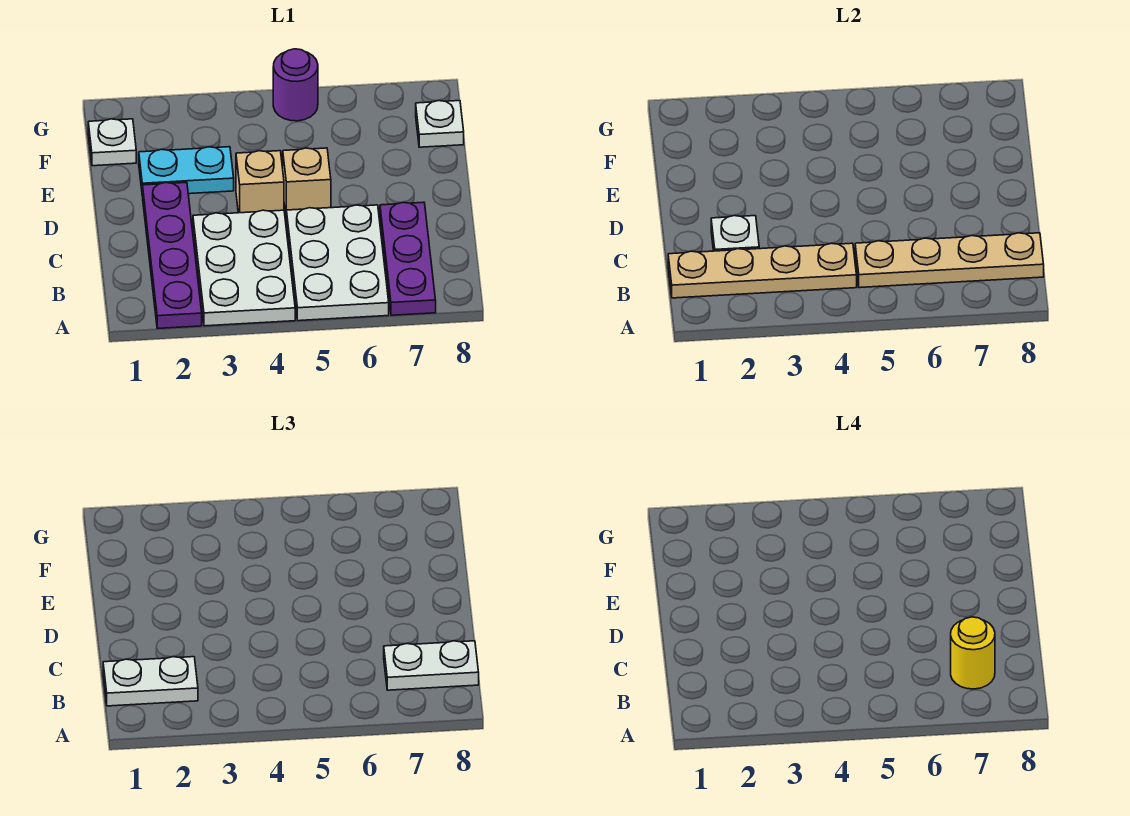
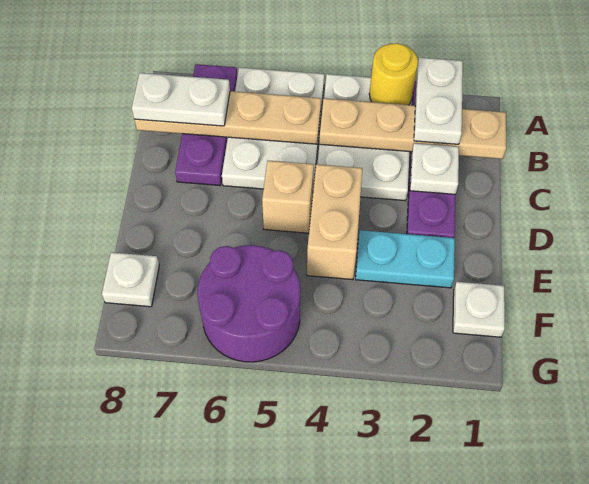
white plate B1:B2 level 3 -> white plate A2:B2 level 3
yellow round brick B7 level 4 -> yellow round brick A3 level 2
tan brick D4 level 1 -> tan brick D4:E4 level 1
purple round brick G5 level 1 -> purple round brick F5:G6 level 1

